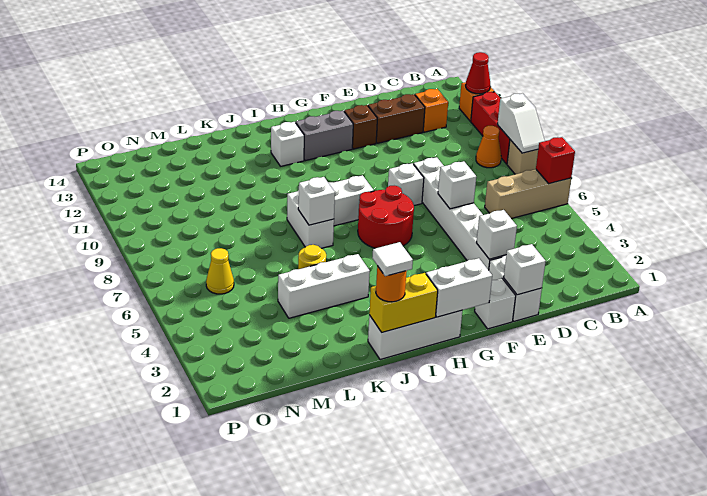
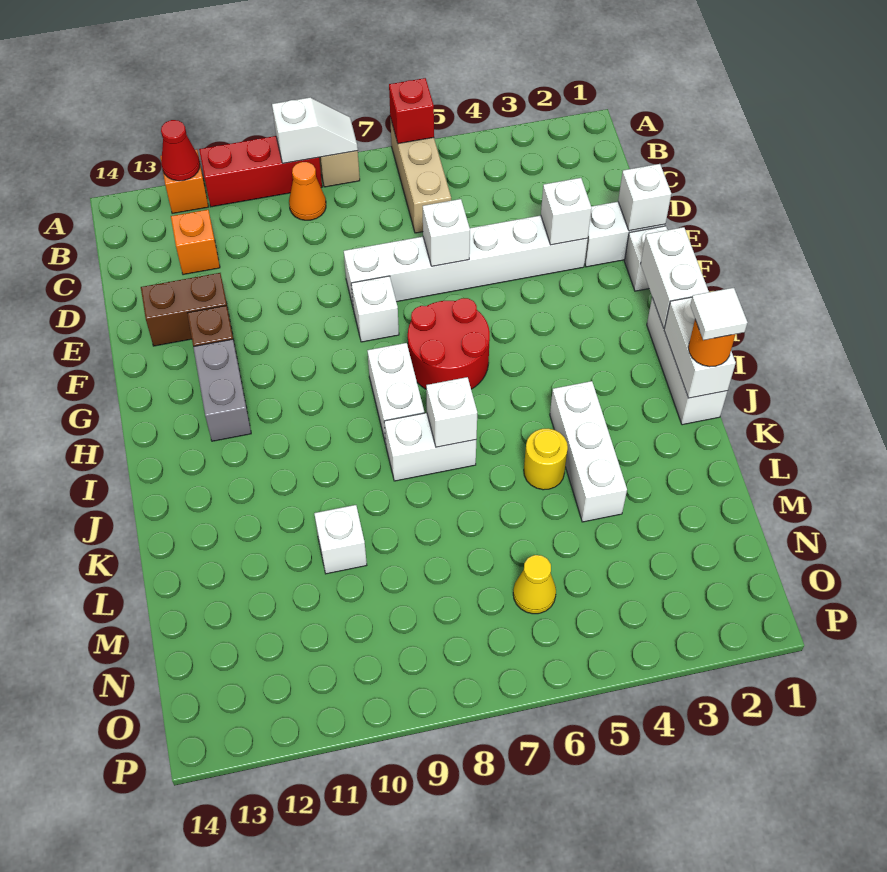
brown brick D12:E12 level 1 -> brown brick E12:E13 level 1
yellow brick I1:J1 level 2 -> white brick I1:J1 level 2
white brick I12 level 1 -> white brick L10 level 1

